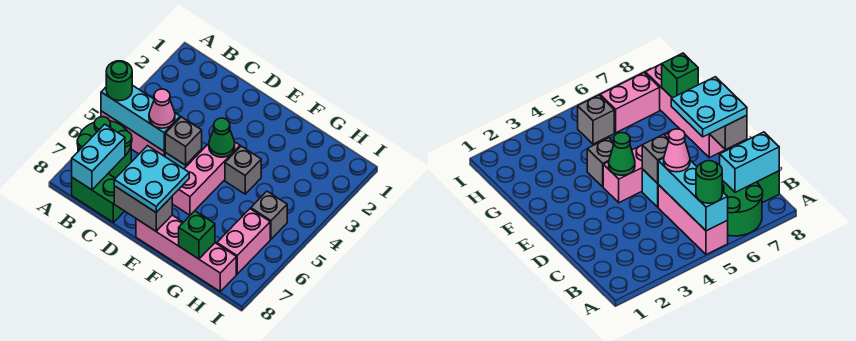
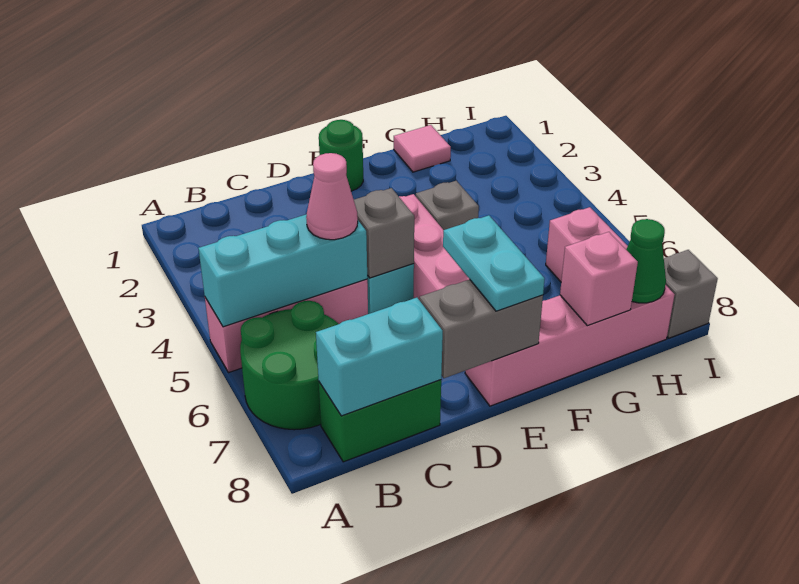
green round brick A5 level 3 -> green round brick E1 level 1
cyan brick B7:B8 level 2 -> cyan brick B8:C8 level 2
cyan plate D7:E8 level 3 -> cyan plate E7:E8 level 3
green cone E4 level 2 -> green cone H8 level 2
none -> pink tile G1 level 1
green brick G8 level 2 -> pink brick G8 level 2
grey brick H5 level 1 -> grey brick I8 level 1

